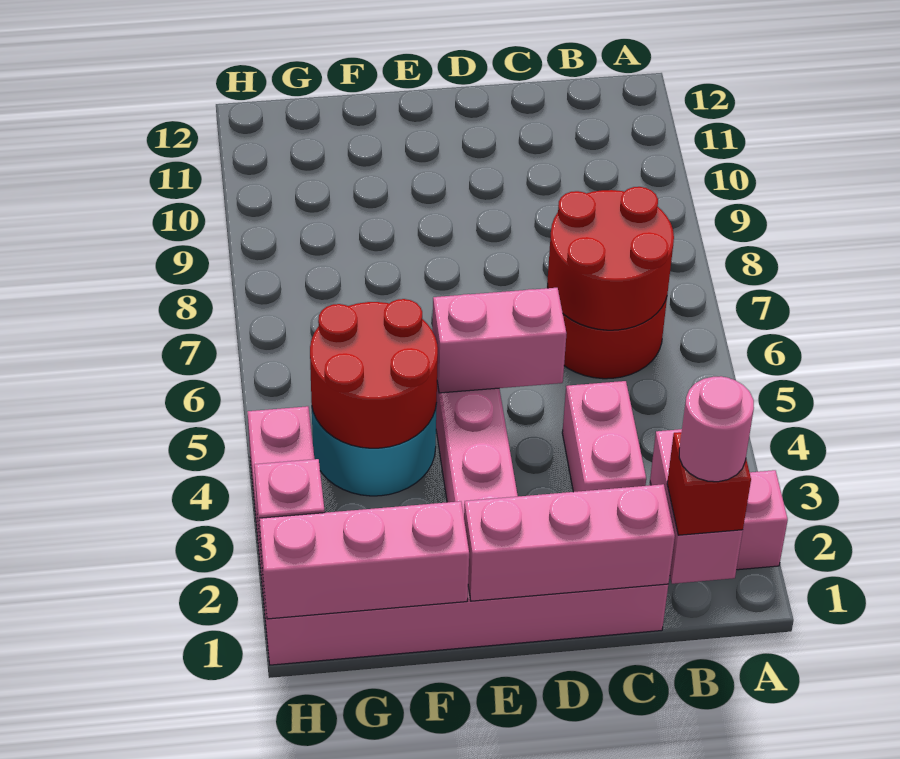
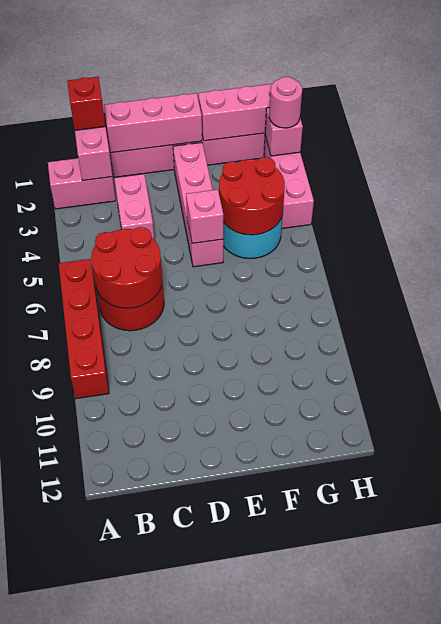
none -> red brick A6:A9 level 1
pink round brick B1 level 4 -> pink round brick H2 level 3
pink brick D5:E5 level 2 -> pink brick E5 level 2

